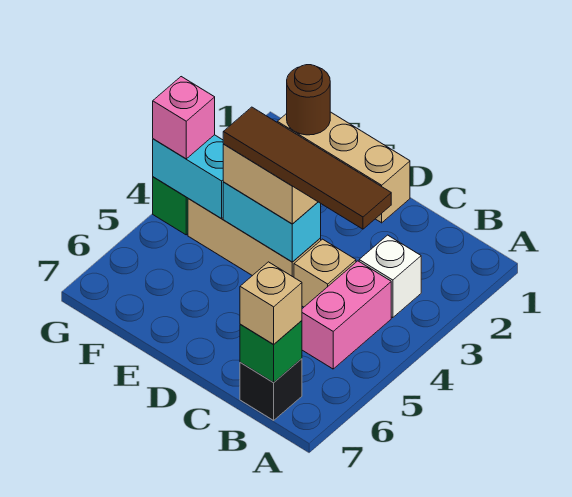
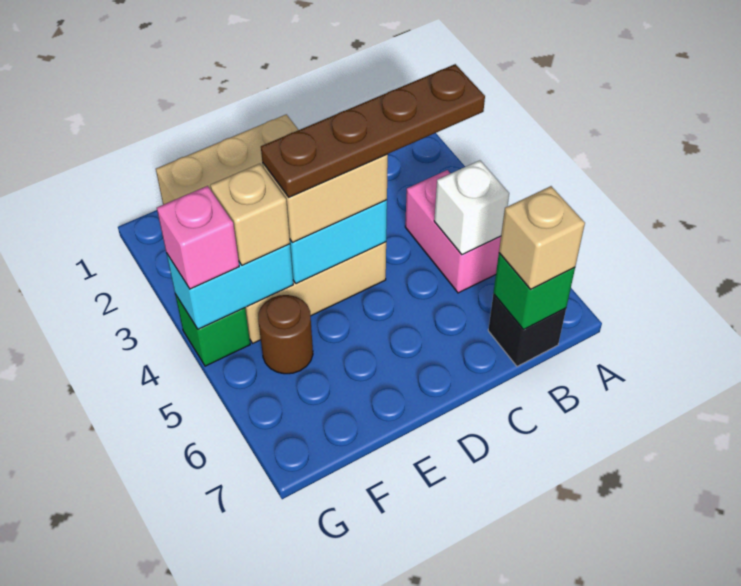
white brick B3 level 1 -> white brick B5 level 2
brown tile B4:E4 level 4 -> brown plate B4:E4 level 4
tan brick C4 level 1 -> tan brick F4 level 3
brown round brick F1 level 2 -> brown round brick F5 level 1

